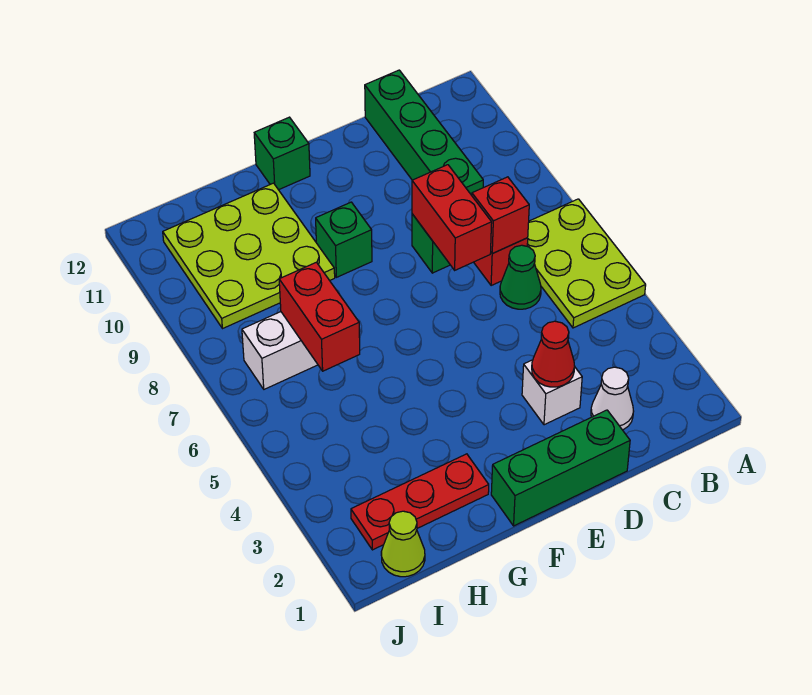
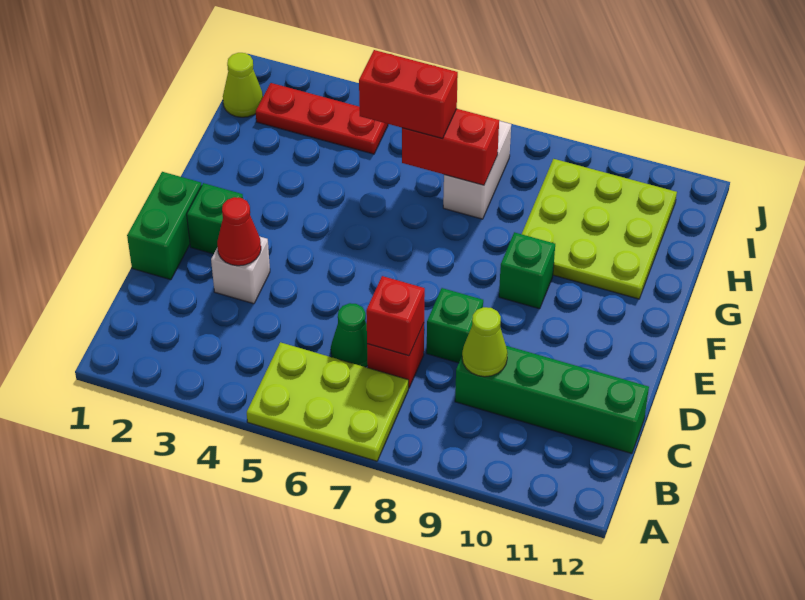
white cone C2 level 1 -> none
none -> lime cone C9 level 2
green brick D1:F1 level 1 -> green brick D1:E1 level 1
red brick D7:D8 level 2 -> red brick H5:H6 level 3
green brick F12 level 1 -> green brick E2 level 1
red plate G2:I2 level 1 -> red plate I2:I4 level 1

